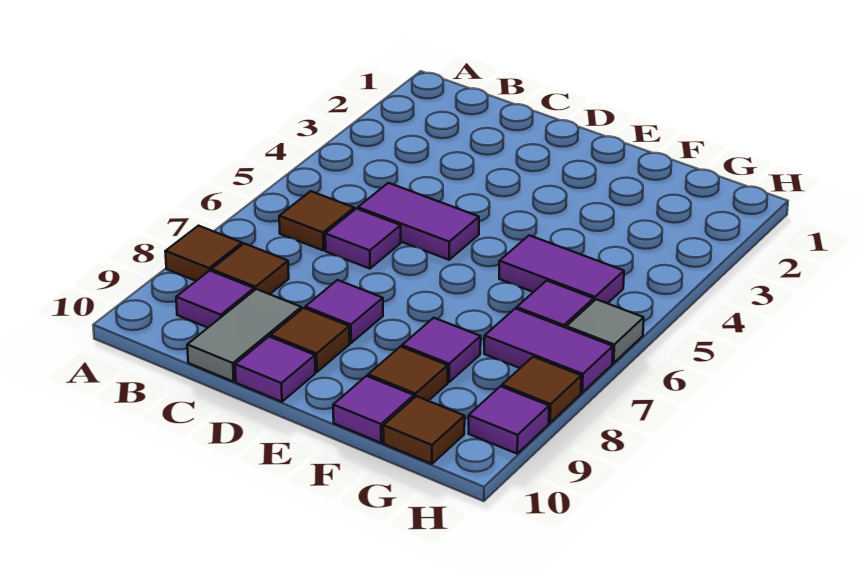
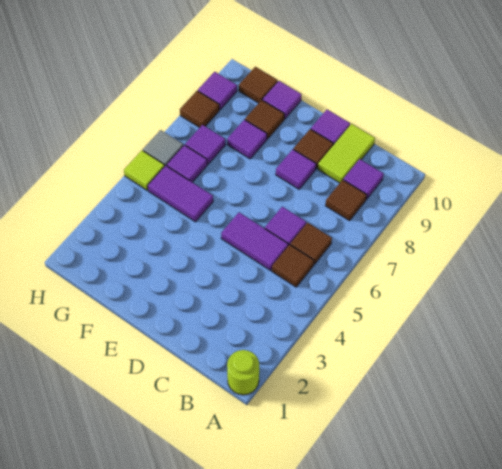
none -> lime round brick A1 level 1
brown tile A8 level 1 -> brown tile B5 level 1
grey tile C9:C10 level 1 -> lime tile C9:C10 level 1
purple tile G7:H7 level 1 -> purple tile G7 level 1
none -> lime tile H5 level 1

